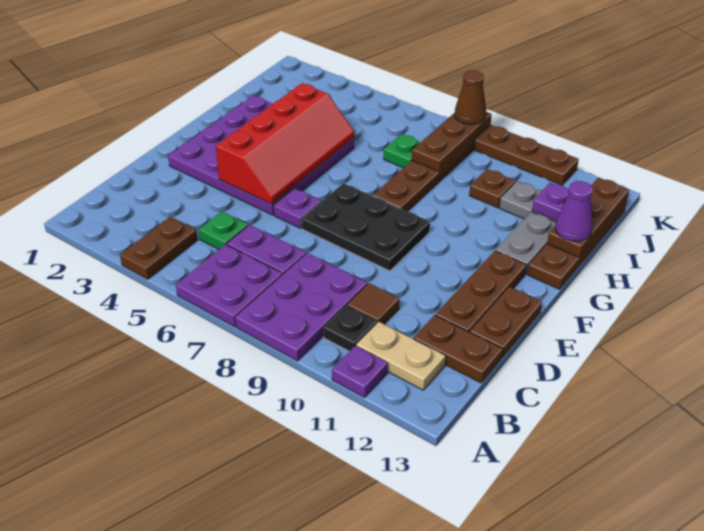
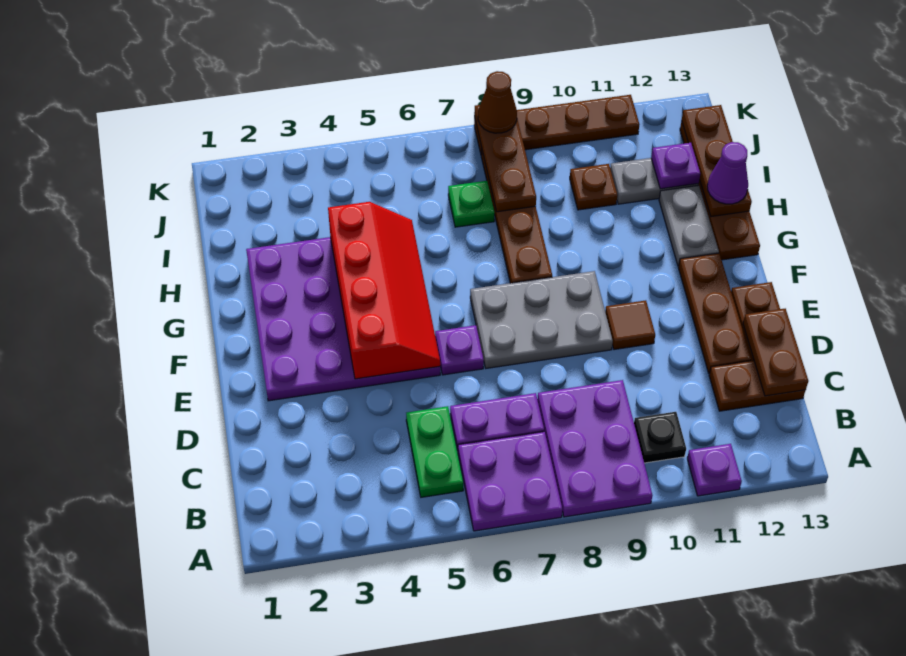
brown plate A4:B4 level 1 -> brown plate C13:D13 level 2
tan plate B11:B12 level 1 -> none
green plate C5 level 1 -> green plate B5:C5 level 1
brown tile C10 level 1 -> brown tile E10 level 1
black plate E7:F9 level 1 -> grey plate E7:F9 level 1

